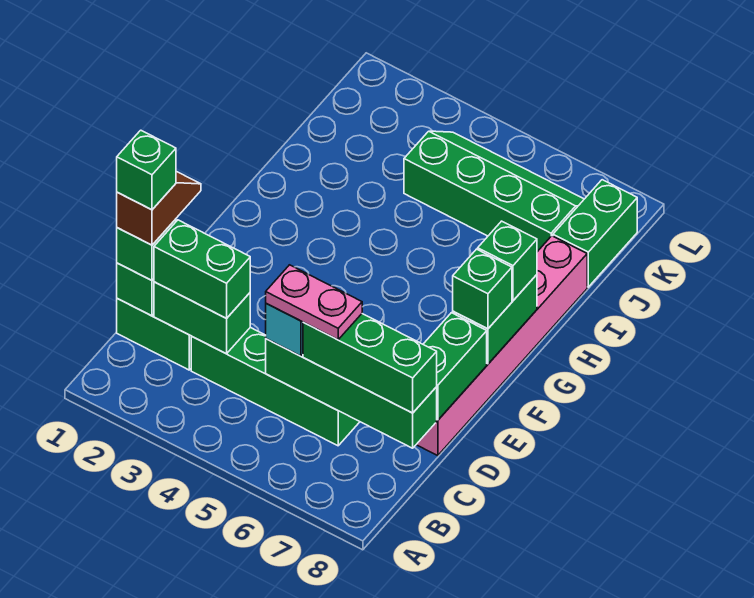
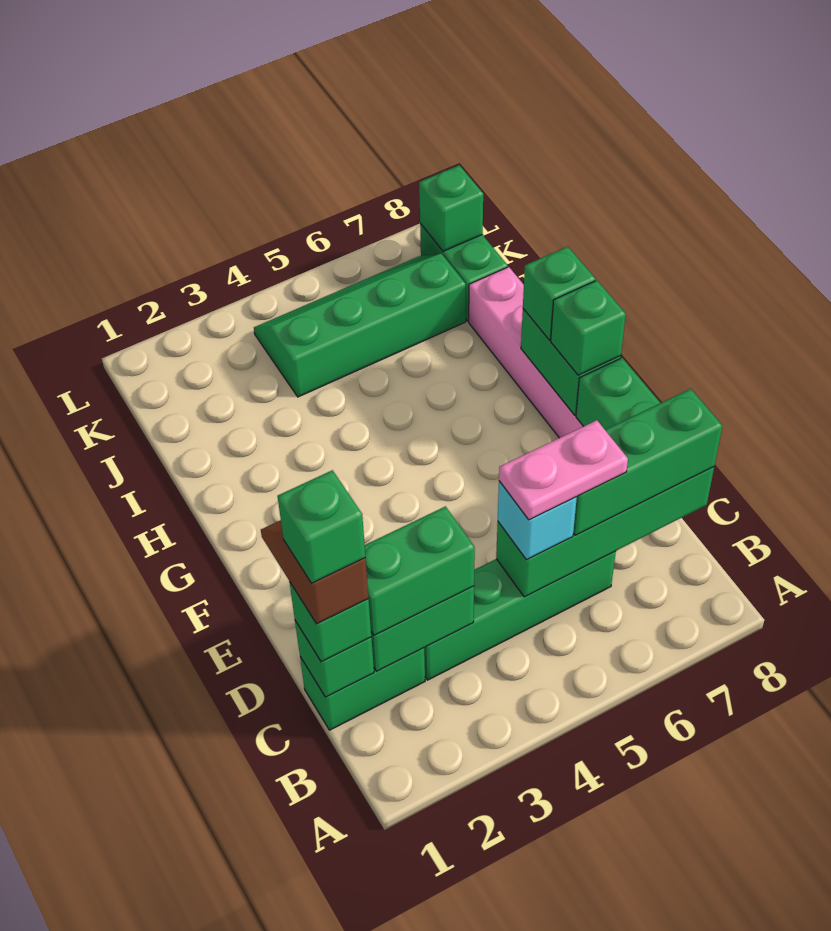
none -> green brick K8 level 2

